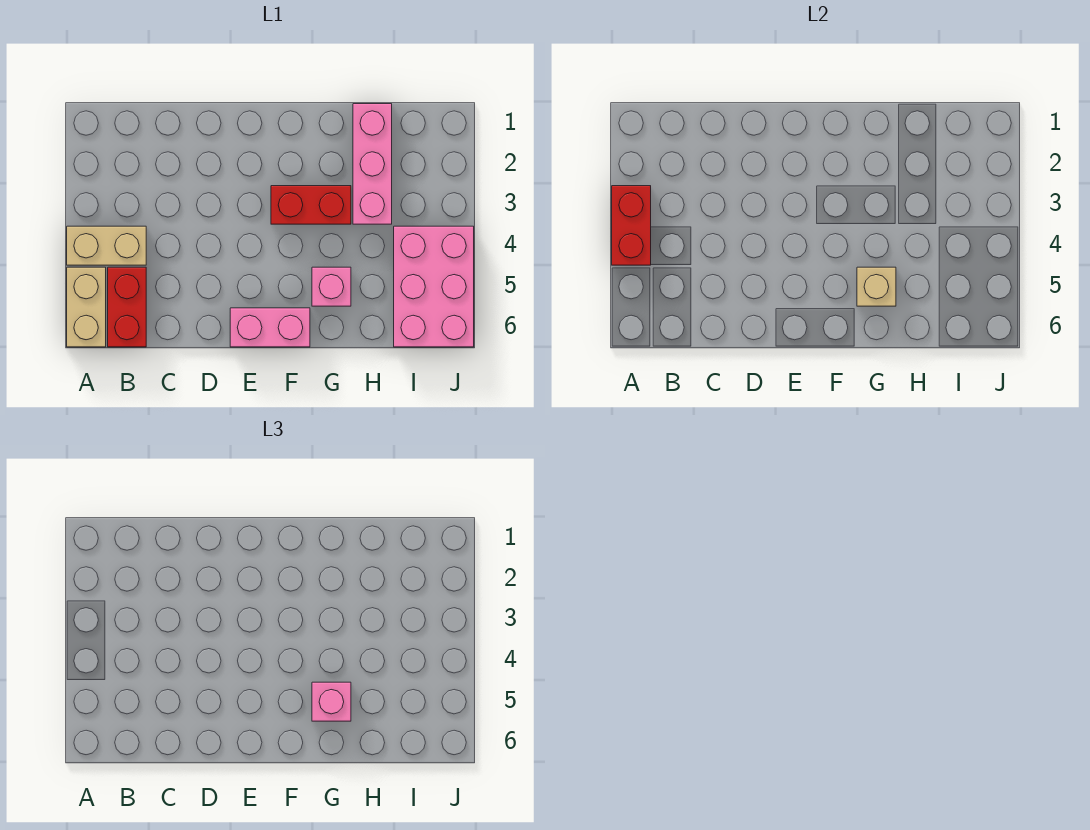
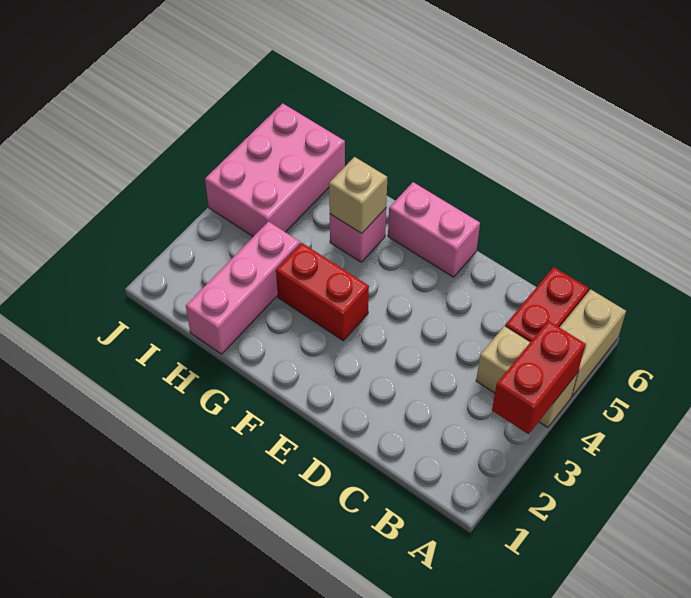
pink brick G5 level 3 -> none

